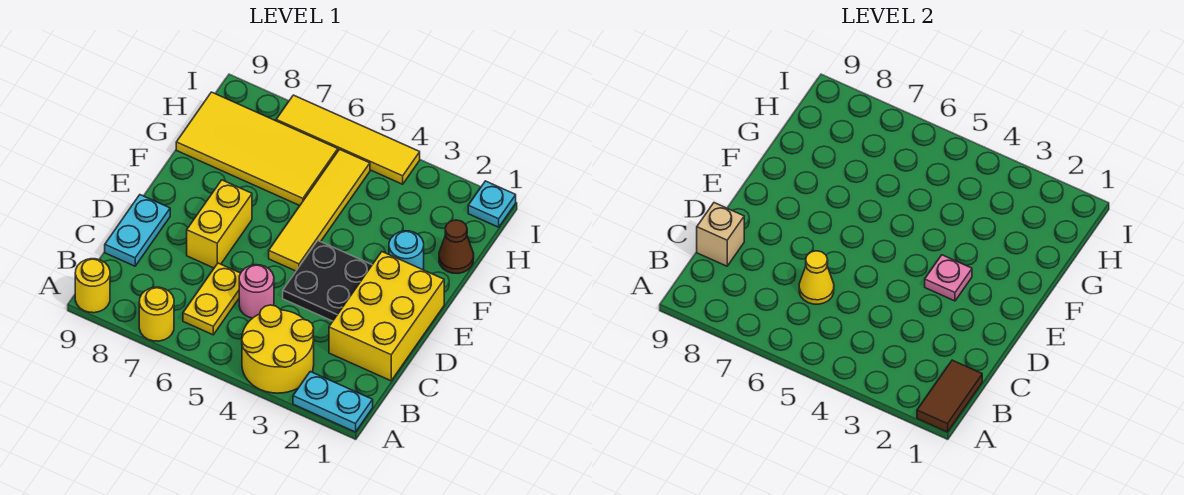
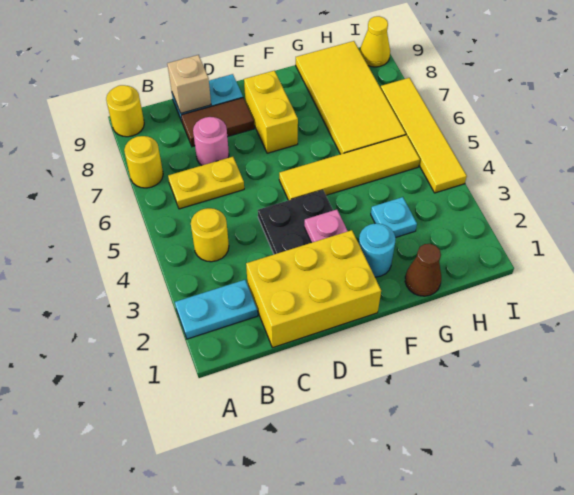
cyan plate A1:A2 level 1 -> cyan plate A2:B2 level 1
brown tile A1:B1 level 2 -> brown tile C8:D8 level 1
yellow round brick A3:B4 level 1 -> yellow round brick B4 level 1
pink round brick C5 level 1 -> pink round brick C7 level 1
yellow cone C6 level 2 -> yellow cone I9 level 1
yellow brick D7:E7 level 1 -> yellow brick E7:E8 level 1
cyan plate I1 level 1 -> cyan plate G3 level 1

